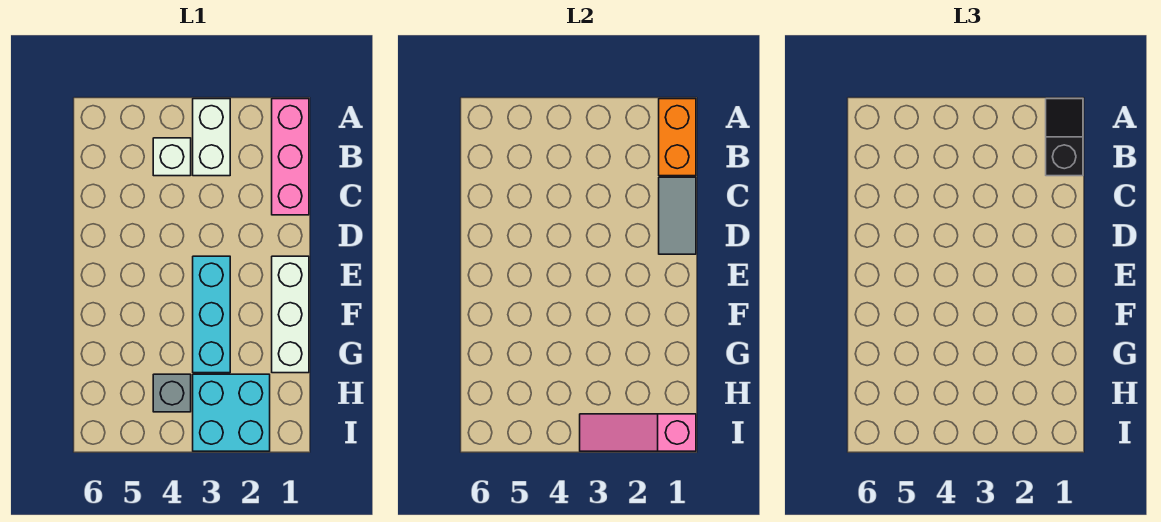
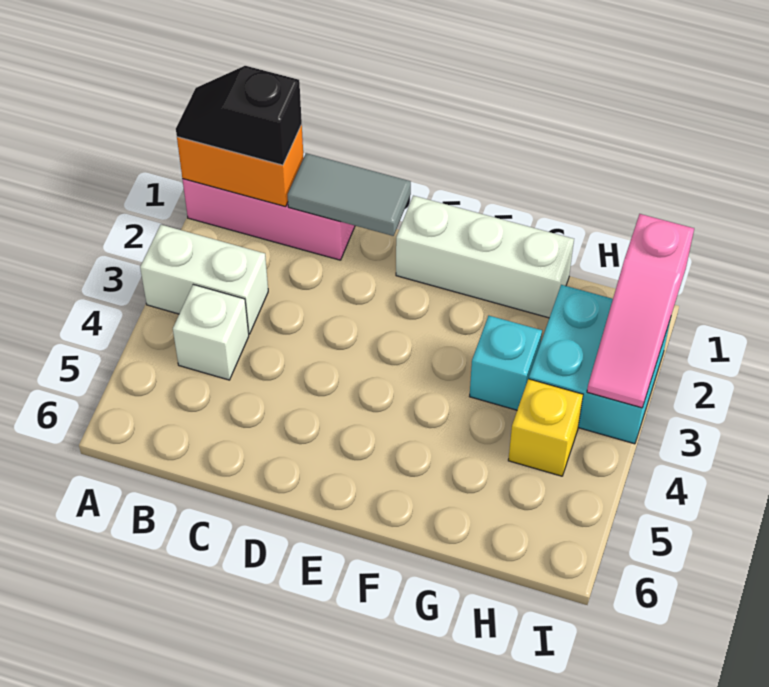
cyan brick E3:G3 level 1 -> cyan brick G3 level 1
grey brick H4 level 1 -> yellow brick H4 level 1

